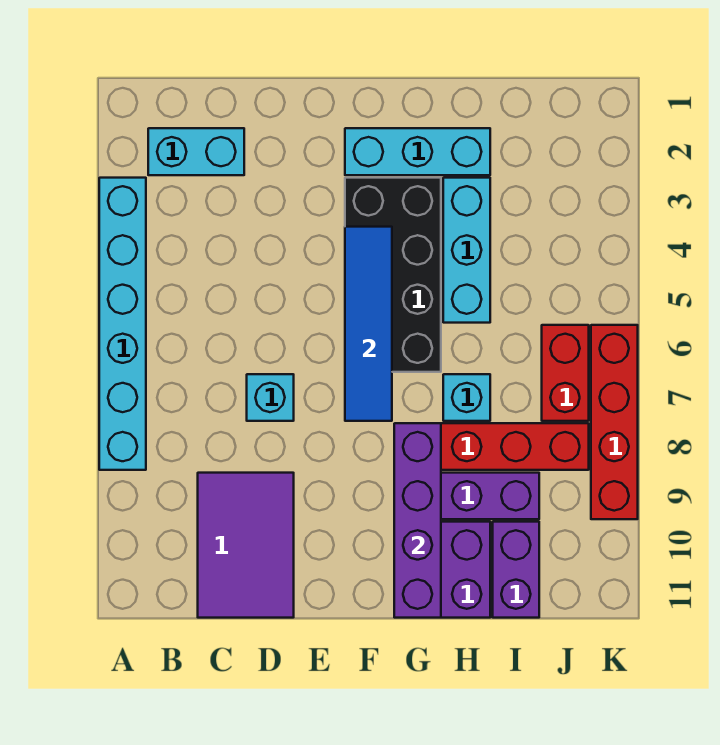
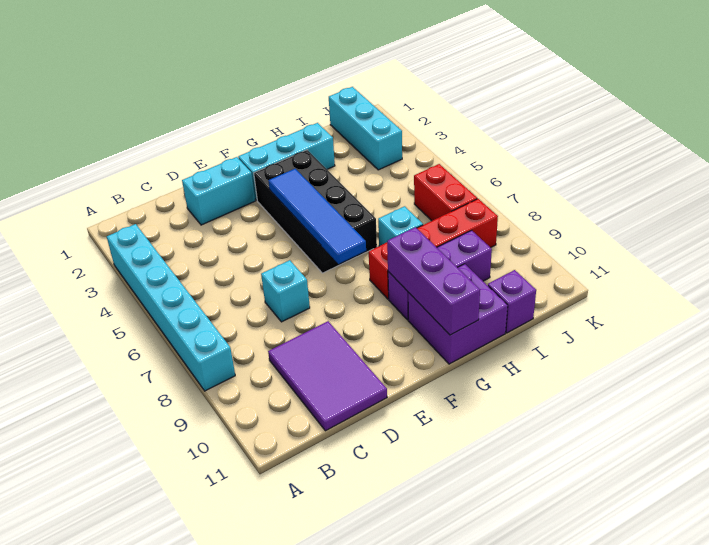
cyan brick B2:C2 level 1 -> cyan brick D2:E2 level 1
purple brick G8:G11 level 2 -> purple brick G9:G11 level 2
cyan brick H3:H5 level 1 -> cyan brick J1:J3 level 1
purple brick I10:I11 level 1 -> purple brick I11 level 1
red brick K6:K9 level 1 -> none

